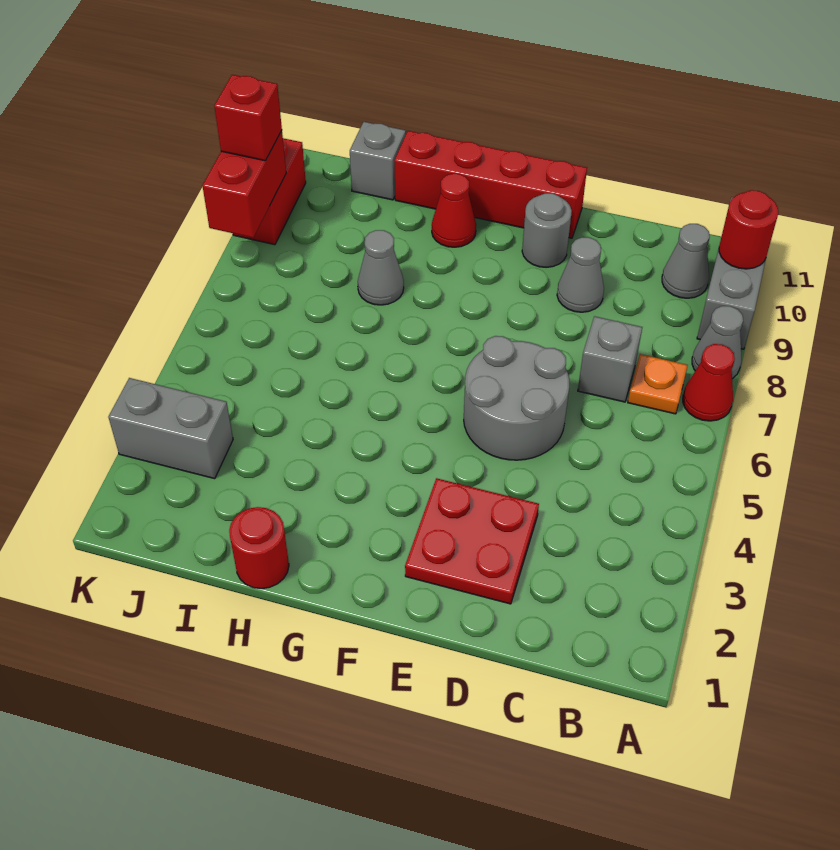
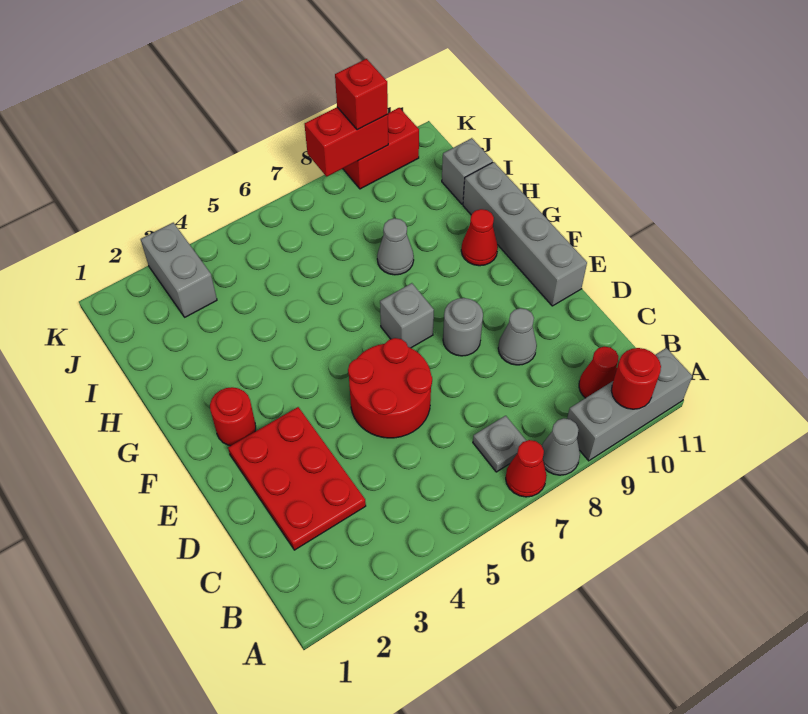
orange plate B7 level 1 -> grey plate B7 level 1
grey cone B10 level 1 -> red cone B10 level 1
grey brick C7 level 1 -> grey brick F7 level 1
red plate D2:E3 level 1 -> red plate C2:E3 level 1
grey round brick D5:E6 level 1 -> red round brick D5:E6 level 1
grey round brick E10 level 1 -> grey round brick E8 level 1
red brick E11:H11 level 1 -> grey brick E11:H11 level 1
red round brick H1 level 1 -> red round brick F2 level 1

